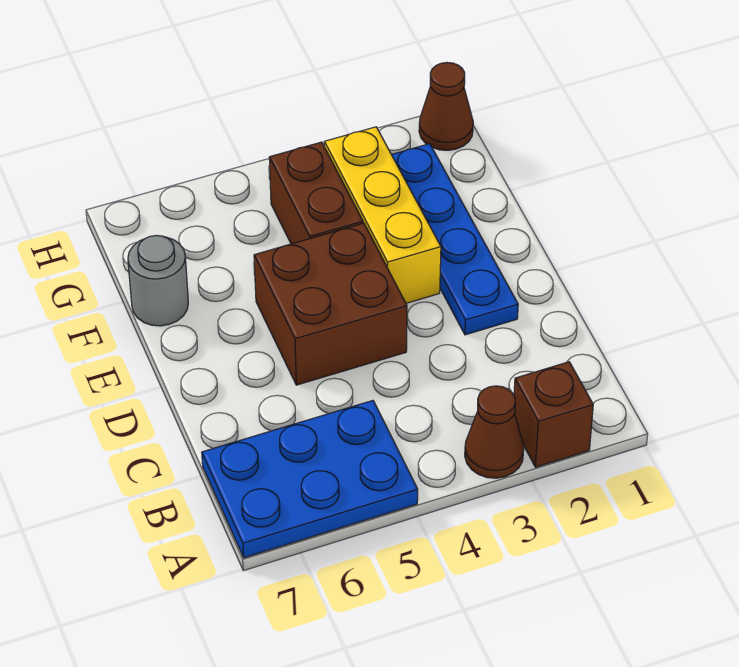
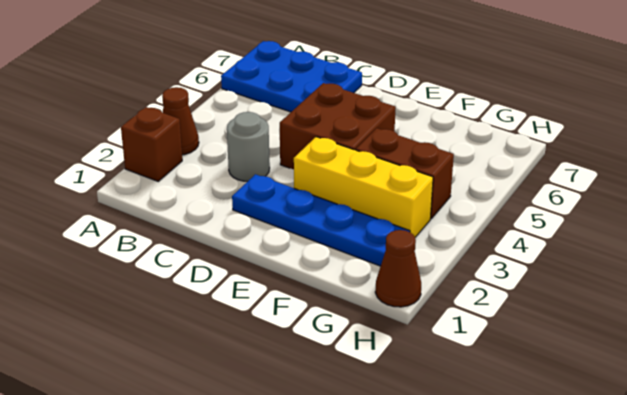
blue plate A5:B7 level 1 -> blue plate A6:C7 level 1
grey round brick F7 level 1 -> grey round brick C3 level 1

